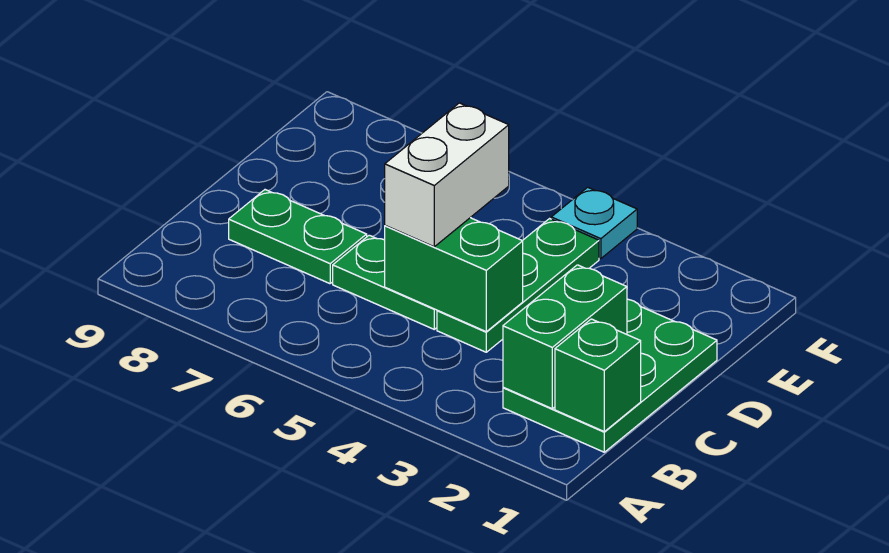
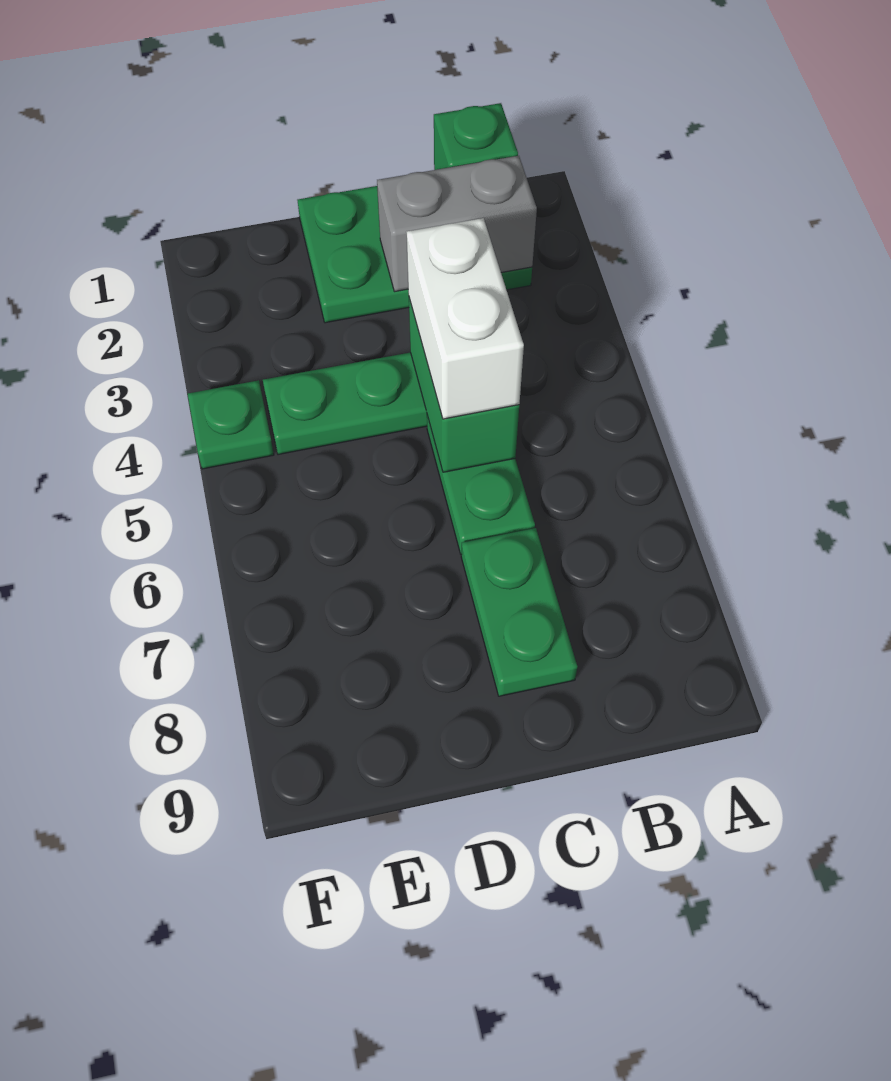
green brick B2:C2 level 2 -> grey brick B2:C2 level 2
white brick C5:D5 level 3 -> white brick C4:C5 level 3
cyan plate F4 level 1 -> green plate F4 level 1

